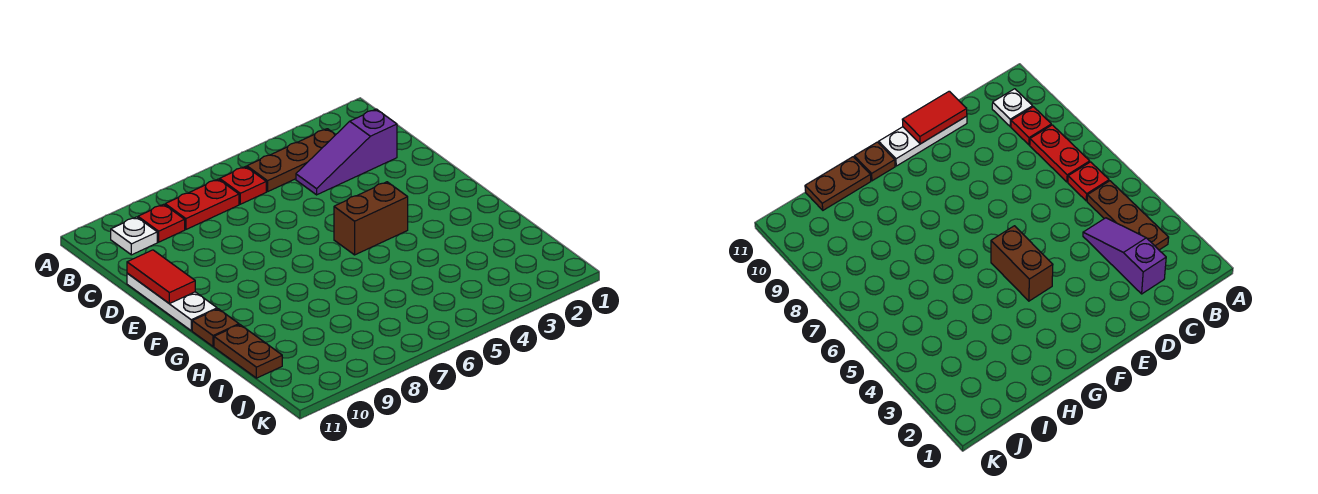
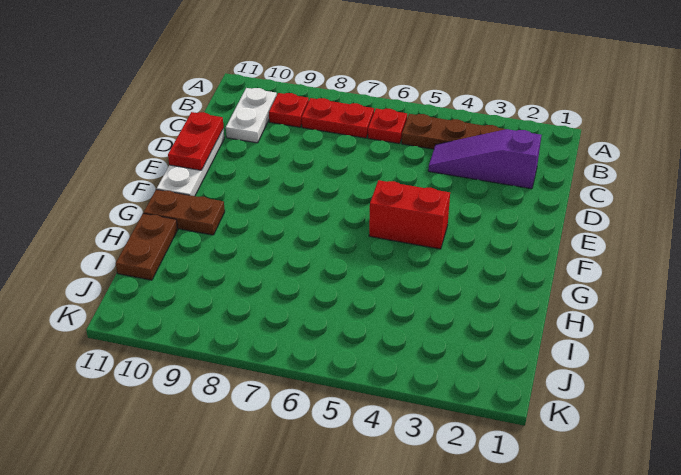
white plate B10 level 1 -> white plate B10:C10 level 1
red tile D11:E11 level 2 -> red plate D11:E11 level 2
brown brick F4:F5 level 1 -> red brick F4:F5 level 1
brown plate G11 level 1 -> brown plate G10:G11 level 1

